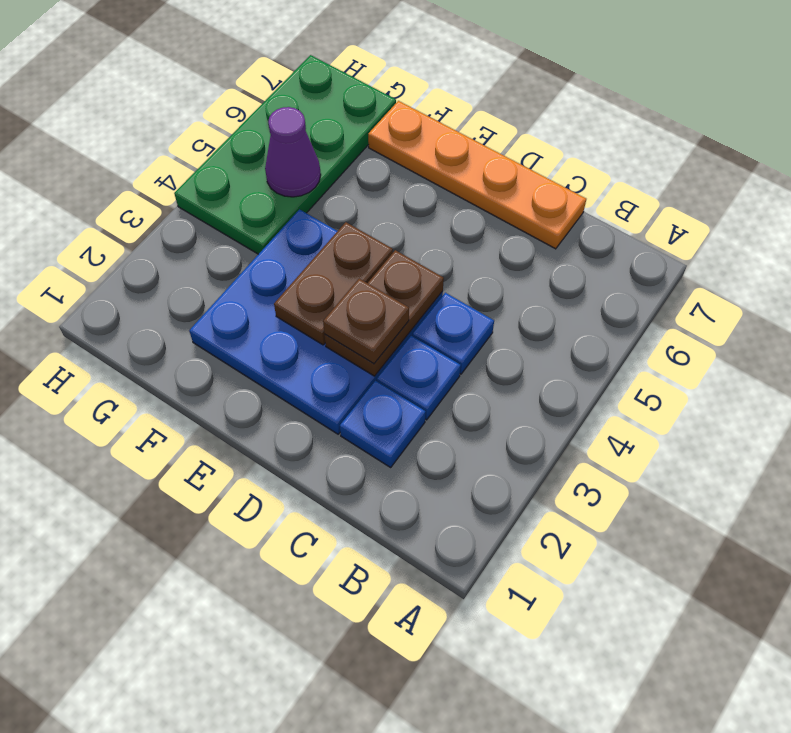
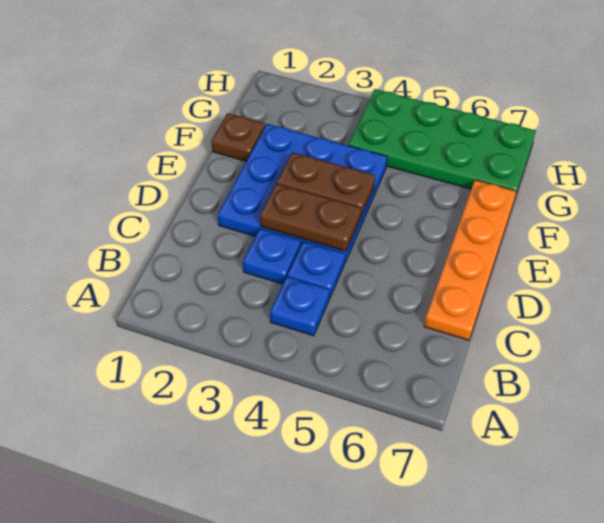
blue plate C2 level 1 -> blue plate B4 level 1
brown plate D3 level 3 -> brown plate F1 level 1
purple cone G5 level 2 -> none

